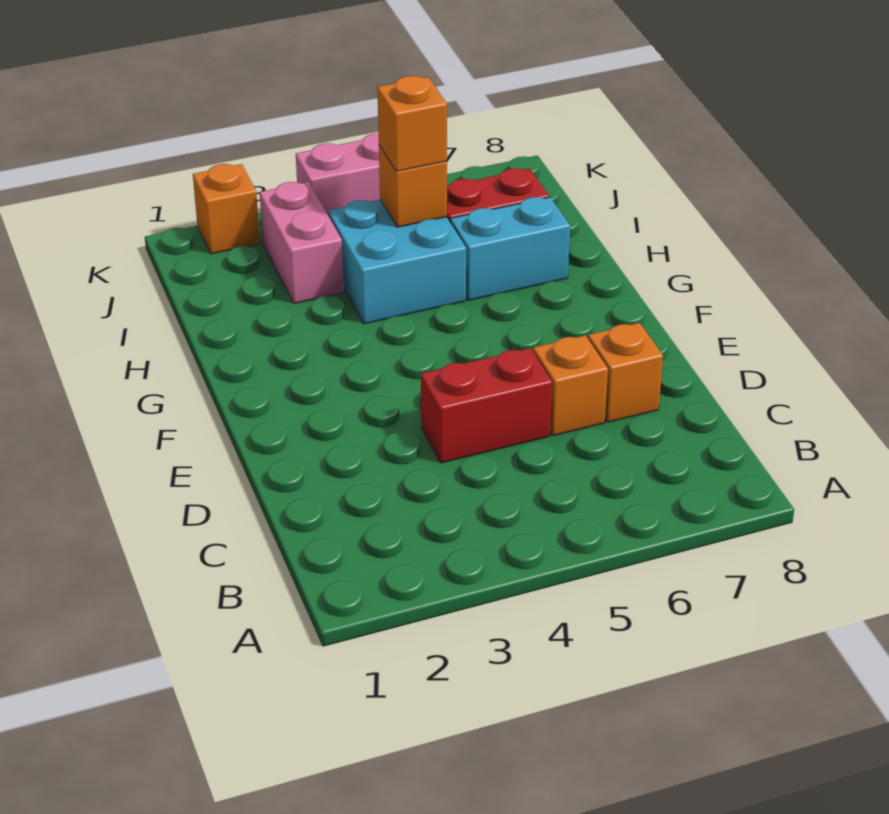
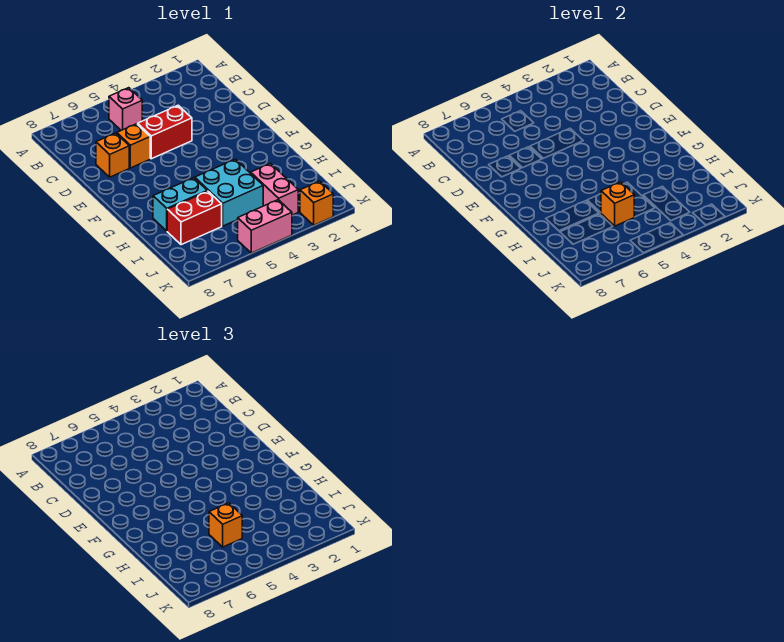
none -> pink brick B5 level 1

